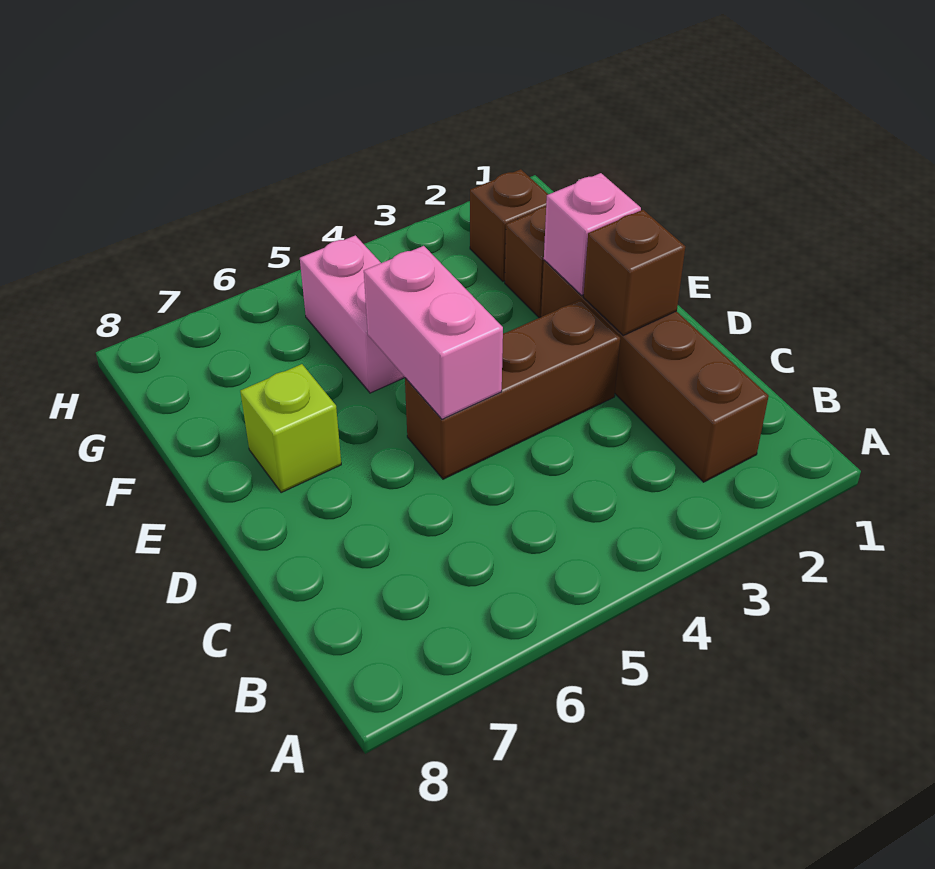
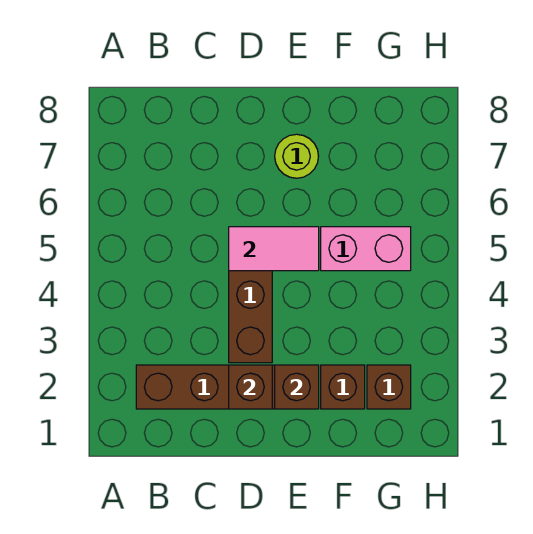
pink brick D5:E5 level 2 -> pink tile D5:E5 level 2
pink brick E2 level 2 -> brown brick E2 level 2
lime brick E7 level 1 -> lime round brick E7 level 1

